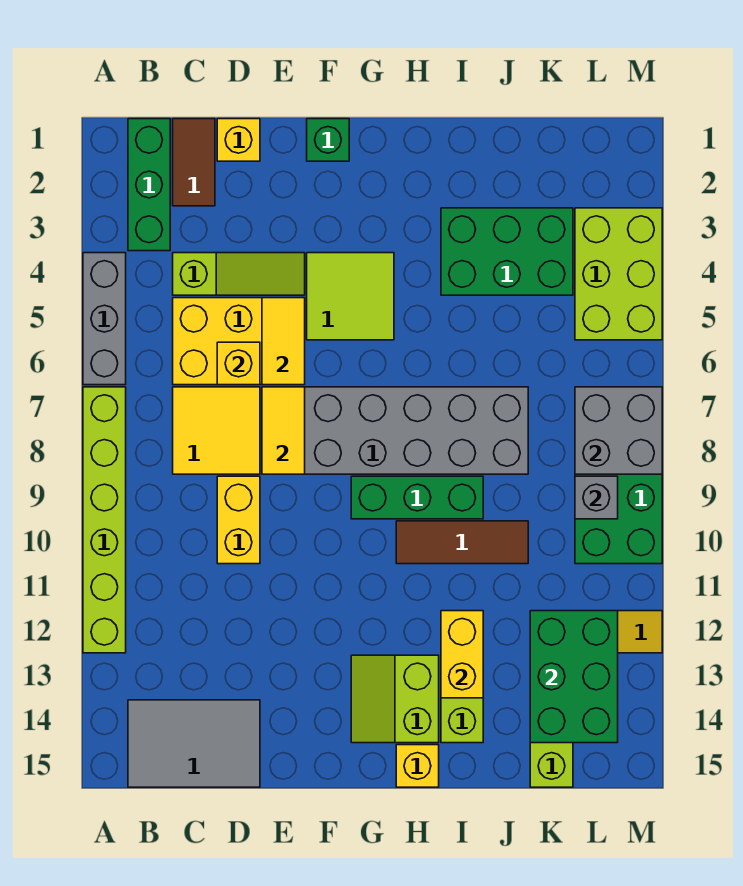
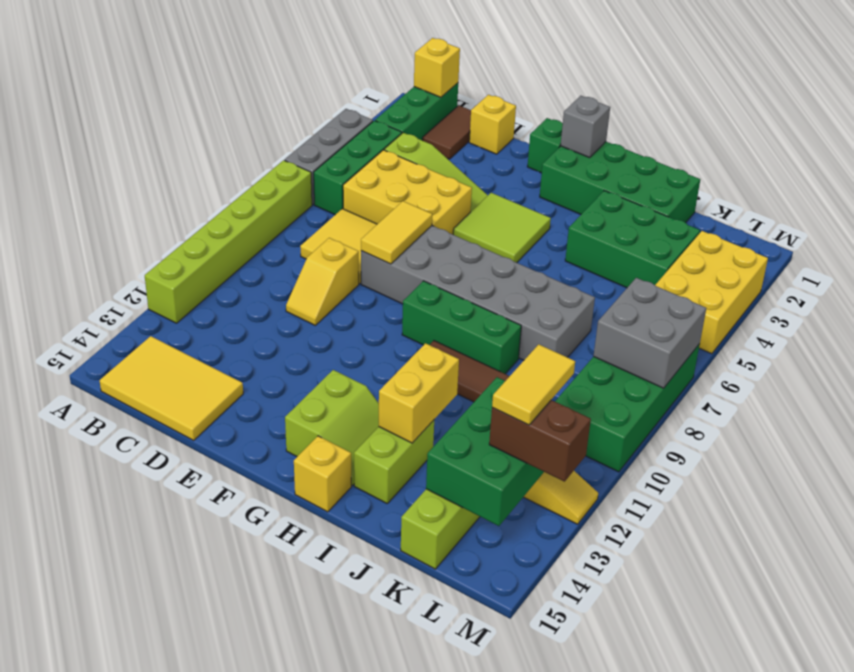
none -> green brick B4:B6 level 1
grey tile B14:D15 level 1 -> yellow tile B14:D15 level 1
yellow brick D6 level 2 -> yellow brick B1 level 2
yellow brick D9:D10 level 1 -> yellow slope D9:D10 level 1 top 9
yellow tile E5:E6 level 2 -> yellow tile L12:L13 level 4
none -> green brick G1:J2 level 1
lime slope G13:H14 level 1 top H -> lime slope G13:H14 level 1 top G
lime brick L3:M5 level 1 -> yellow brick L3:M5 level 1
grey brick L9 level 2 -> grey brick G1 level 2
none -> brown brick L13:M13 level 3

